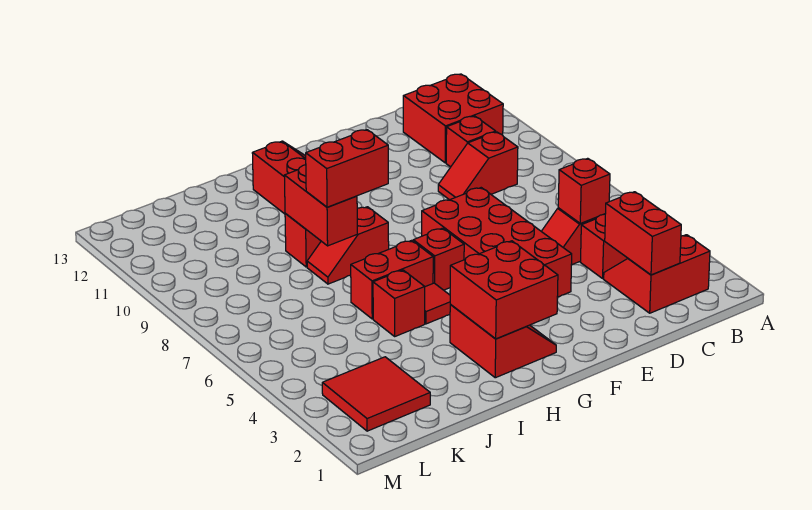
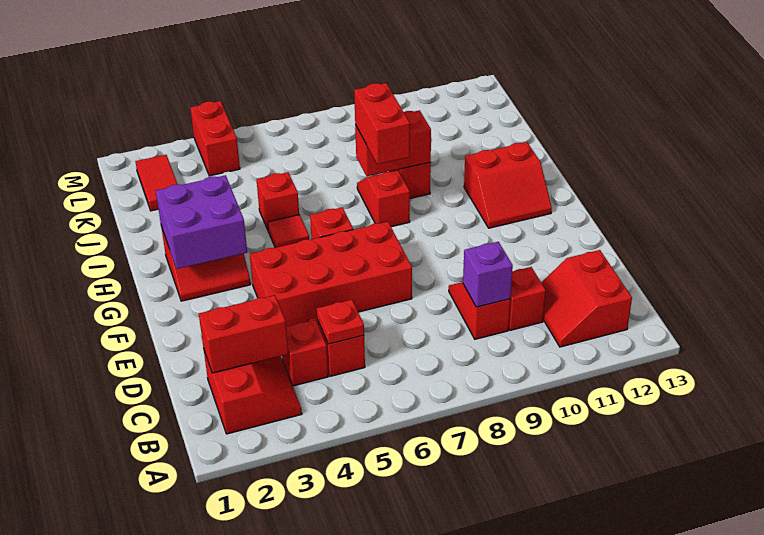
red brick B11:C12 level 1 -> red slope B11:C12 level 1 top 12
red brick C5 level 2 -> red plate C5 level 2
none -> purple brick C9 level 2
red brick G2:H3 level 2 -> purple brick G2:H3 level 2
red brick H6:I6 level 1 -> red brick L4:M4 level 1
red tile K2:L3 level 1 -> red tile K2:L2 level 1

